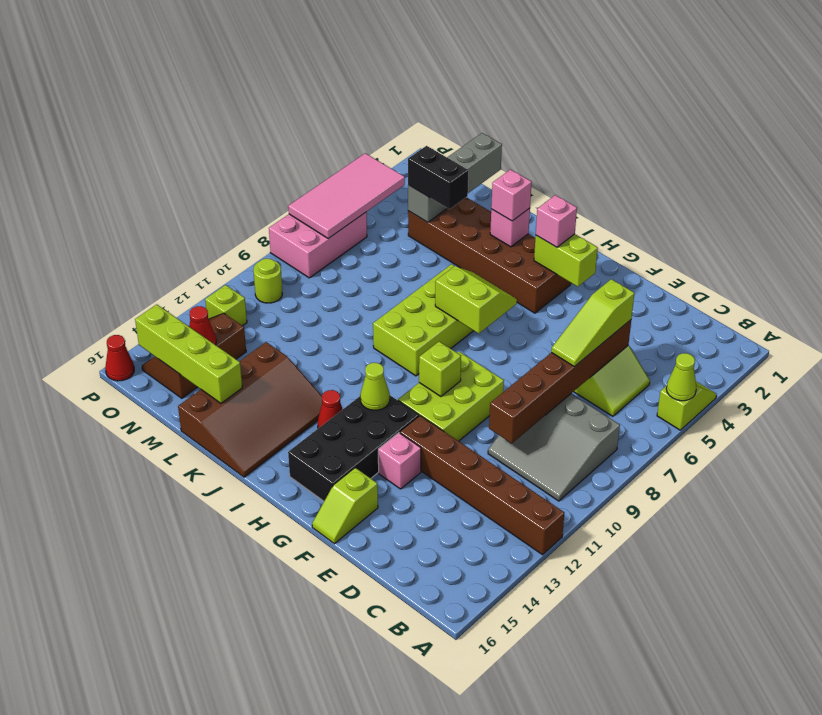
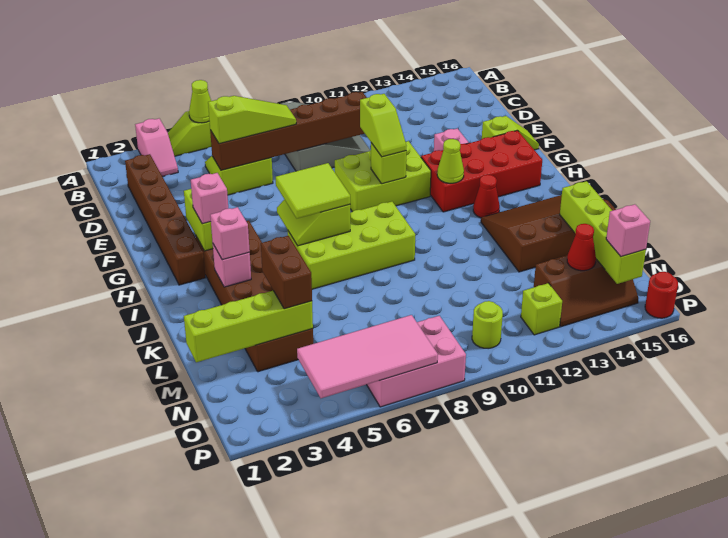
none -> pink slope A3:B3 level 1 top A
brown brick A12:F12 level 1 -> brown brick C2:H2 level 1
none -> lime slope F10:G10 level 3 top F
black brick G12:H15 level 1 -> red brick G12:H15 level 1
none -> lime tile H6:I7 level 3
black brick L4:M4 level 3 -> brown brick L4:M4 level 3
grey brick M1:M4 level 2 -> lime brick M1:M4 level 2
none -> pink brick O15 level 3
red cone P16 level 1 -> red round brick P16 level 1

